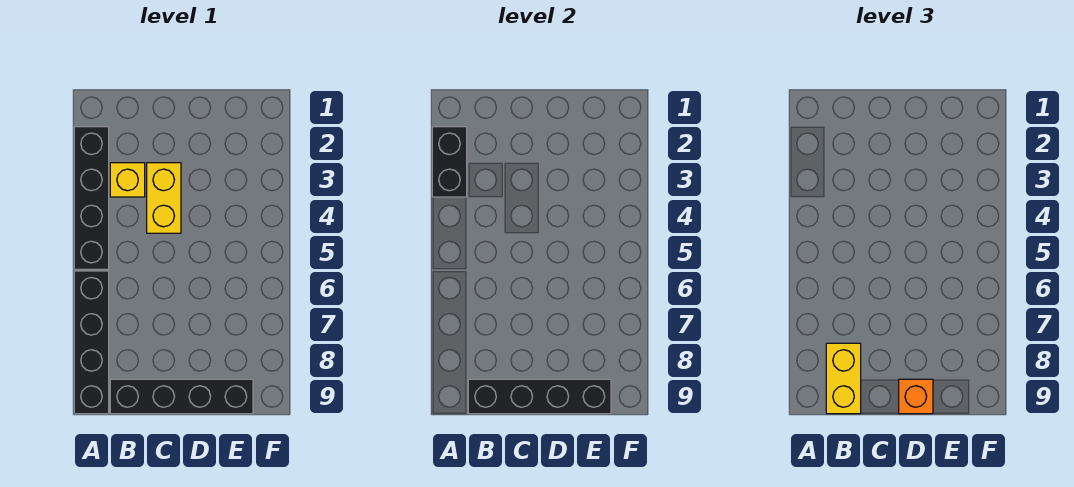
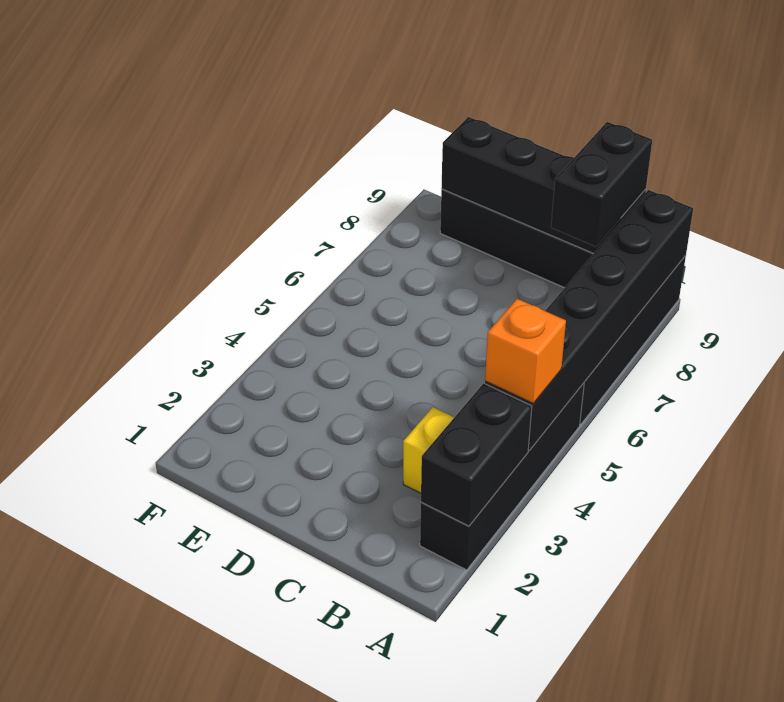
none -> black brick A4:A9 level 2
yellow brick B8:B9 level 3 -> black brick B8:B9 level 3
yellow brick C3:C4 level 1 -> none
orange brick D9 level 3 -> orange brick A4 level 3

